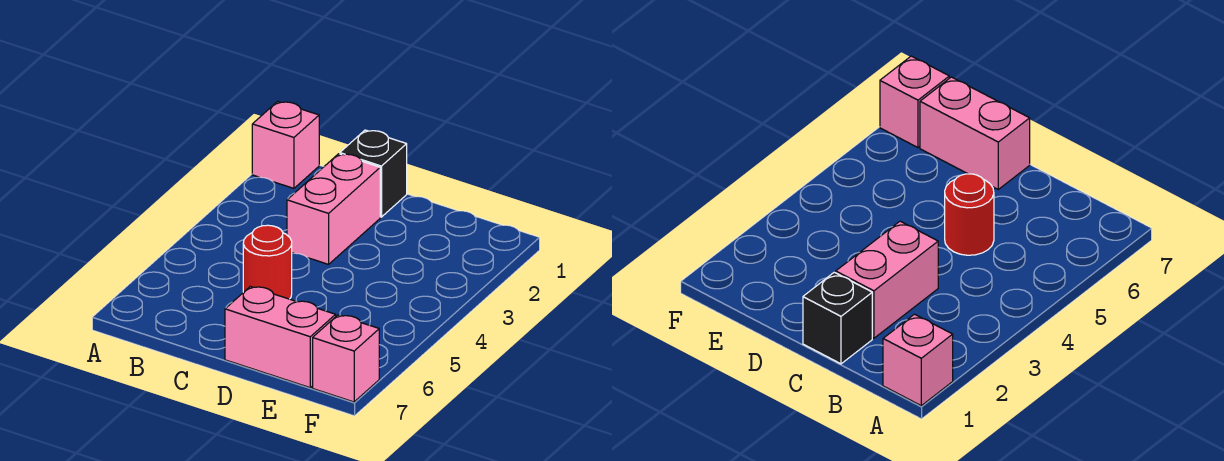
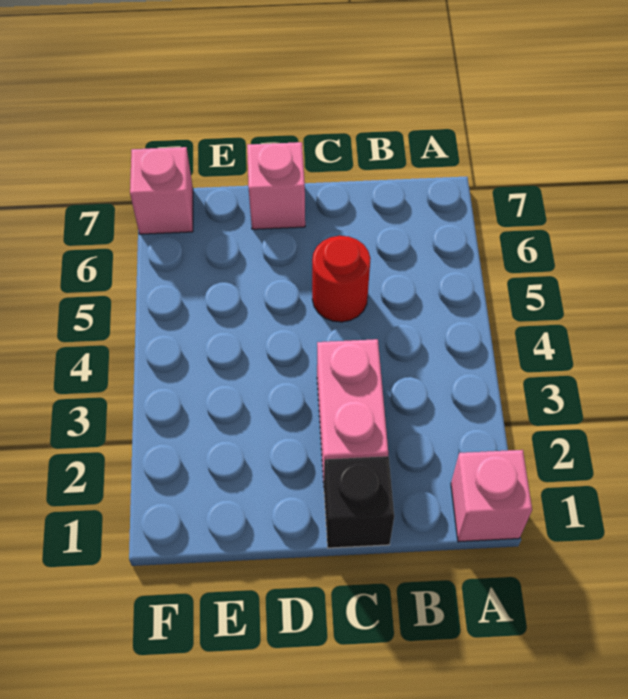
pink brick D7:E7 level 1 -> pink brick D7 level 1

